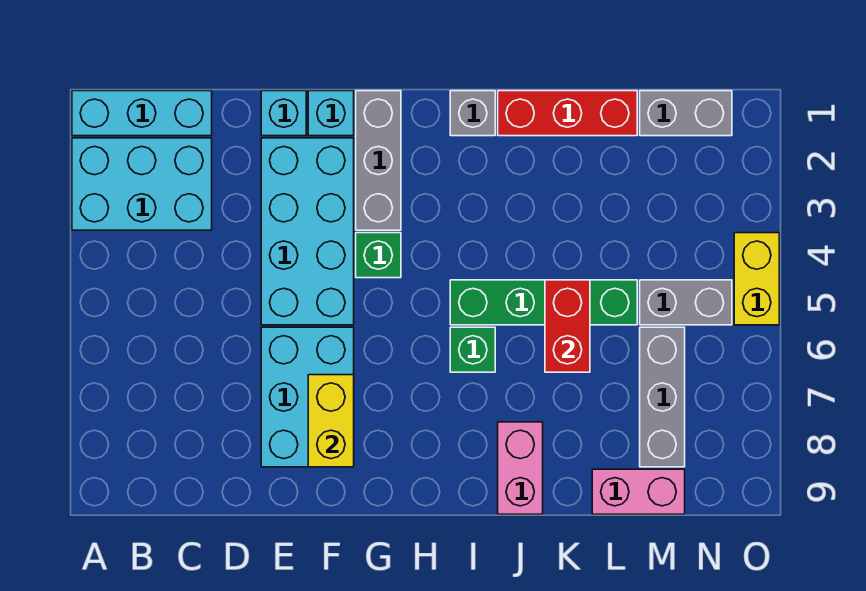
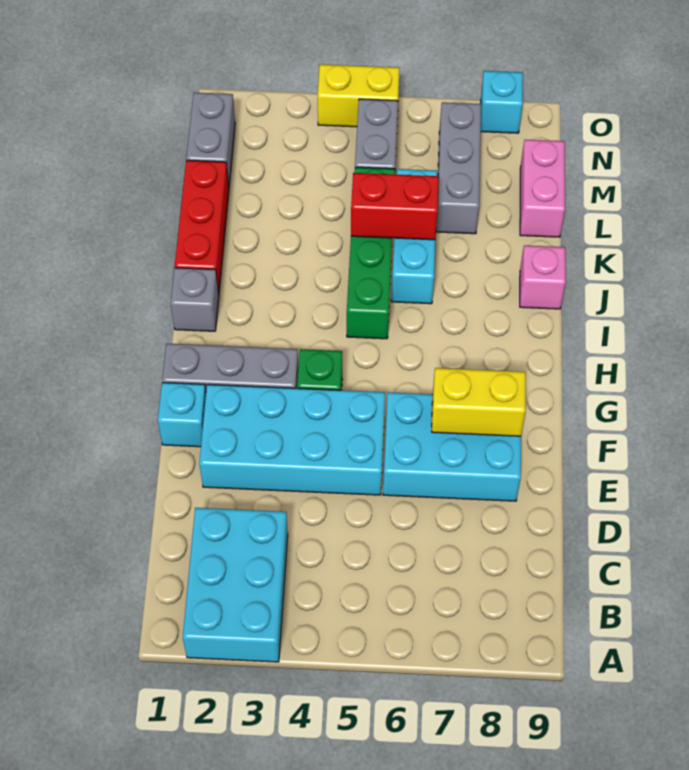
cyan brick A1:C1 level 1 -> cyan brick J6:L6 level 1
cyan brick E1 level 1 -> cyan brick O8 level 1
green brick I6 level 1 -> none
pink brick J8:J9 level 1 -> pink brick J9 level 1
grey brick M6:M8 level 1 -> grey brick L7:N7 level 1

